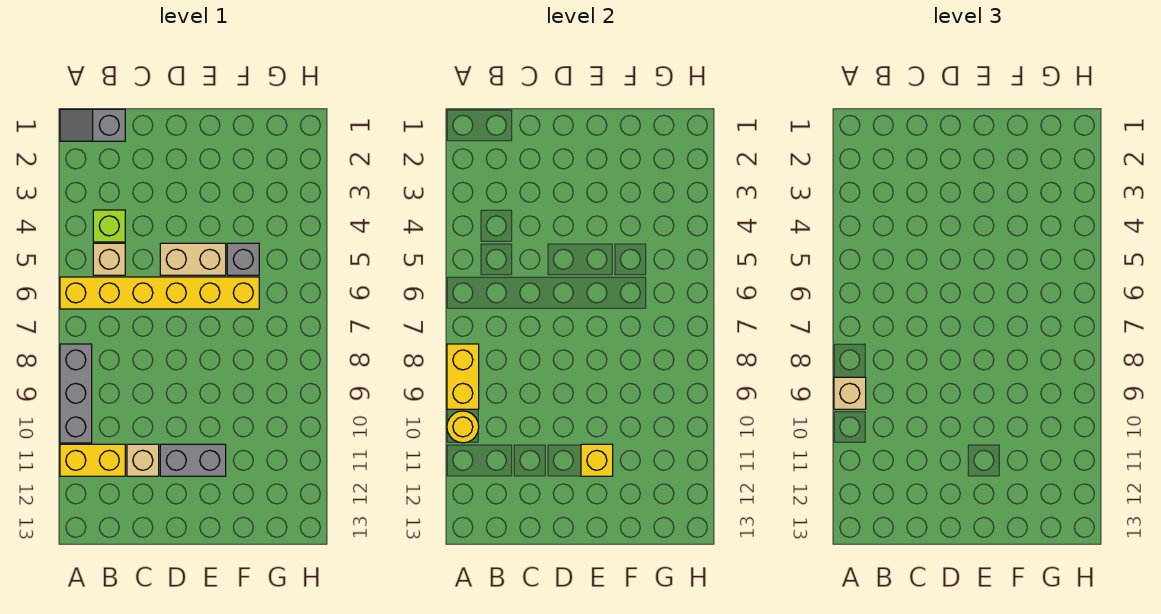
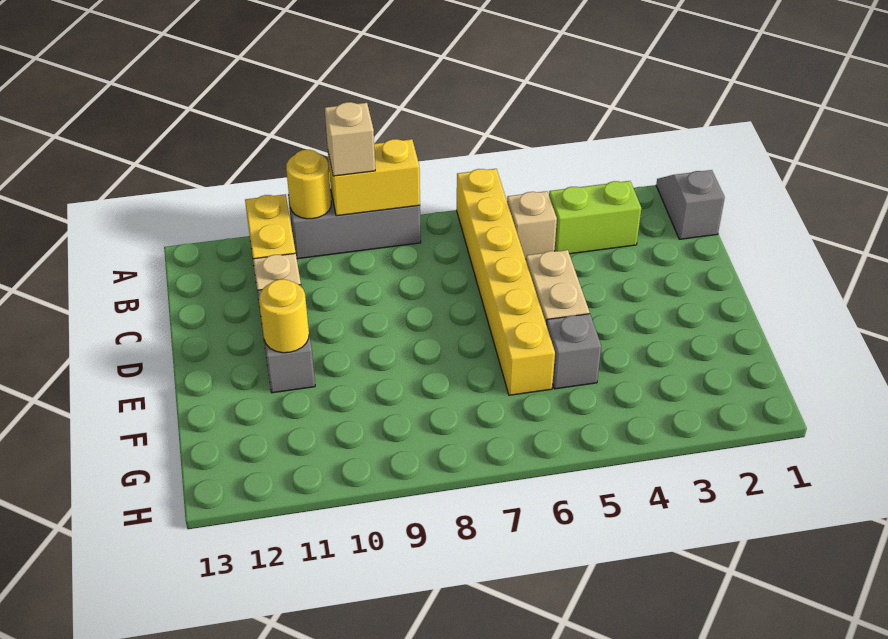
lime brick B4 level 1 -> lime brick B3:B4 level 1
yellow brick E11 level 2 -> yellow round brick E11 level 2

